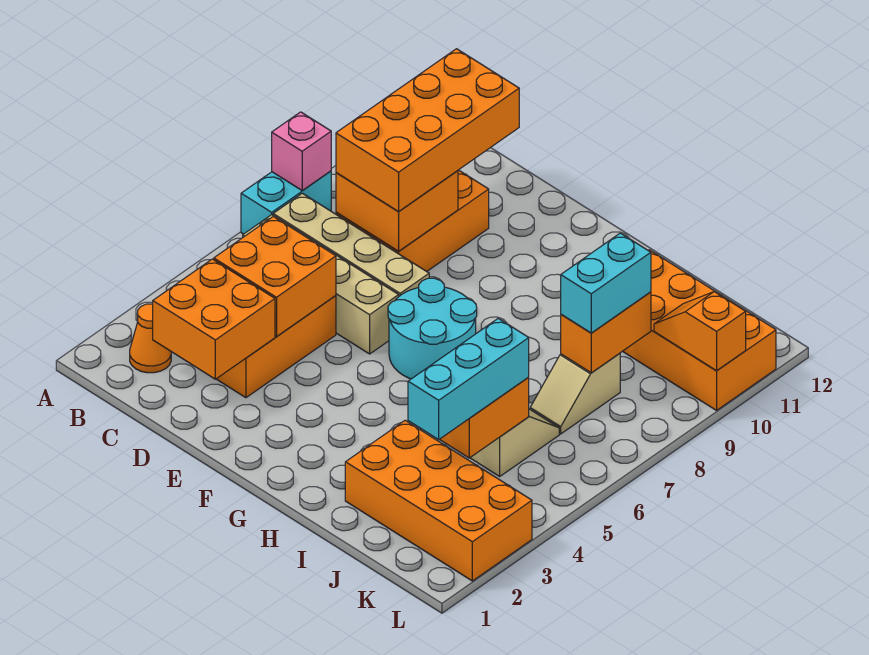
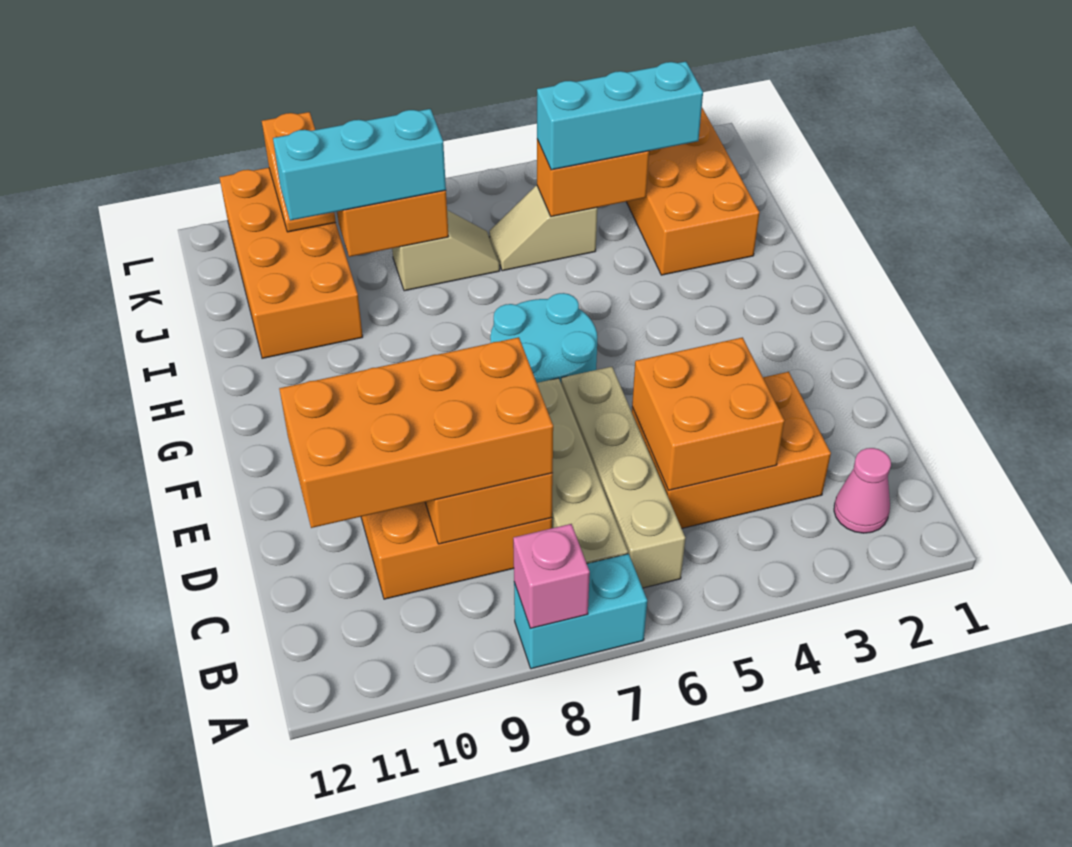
orange cone B2 level 1 -> pink cone B2 level 1
orange brick C2:D3 level 2 -> none
cyan brick J8:J9 level 3 -> cyan brick J8:J10 level 3

